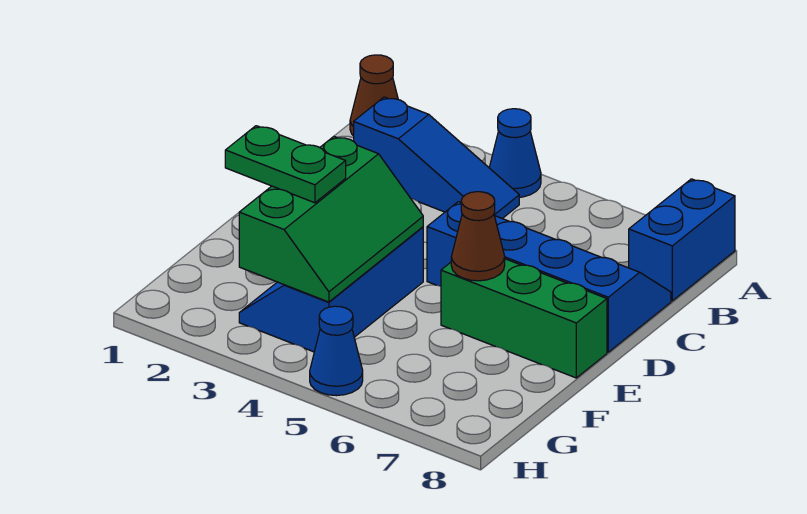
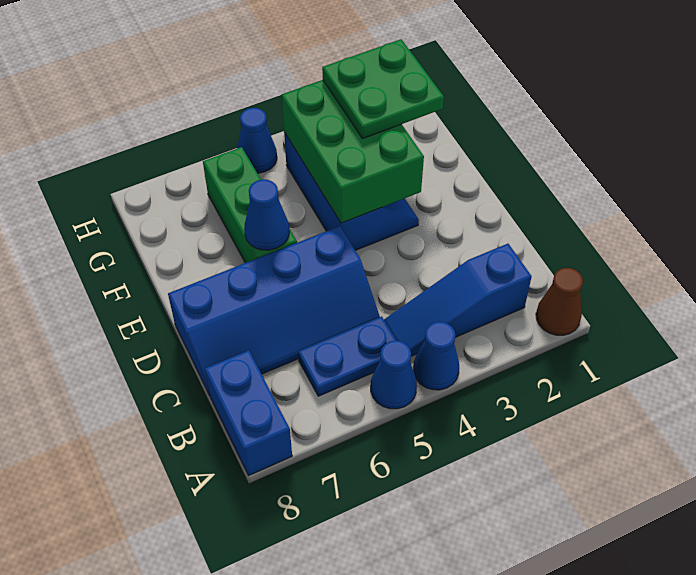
none -> blue cone A5 level 1
none -> blue plate B5:B6 level 1
green slope E3:G4 level 2 top 3 -> green brick E3:G4 level 2
green brick E6:E8 level 1 -> green brick E6:G6 level 1
brown cone E6 level 2 -> blue cone E6 level 2
green plate F2:F3 level 3 -> green plate F2:G3 level 3

